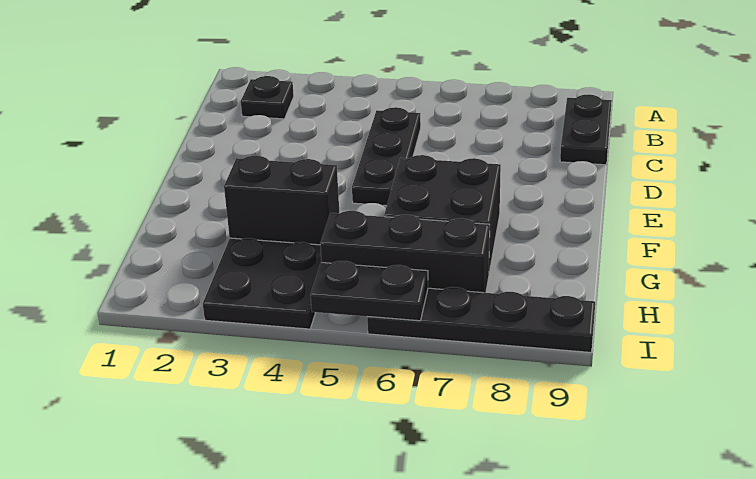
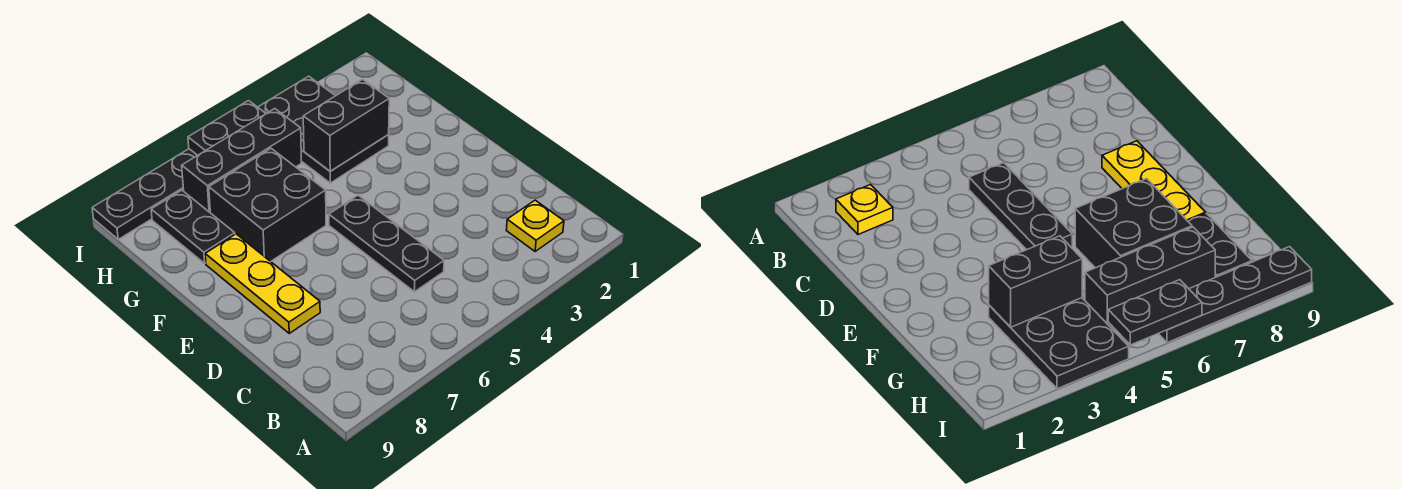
black plate B2 level 1 -> yellow plate B2 level 1
black plate B9:C9 level 1 -> black plate G8:H8 level 1
none -> yellow plate D8:F8 level 1

